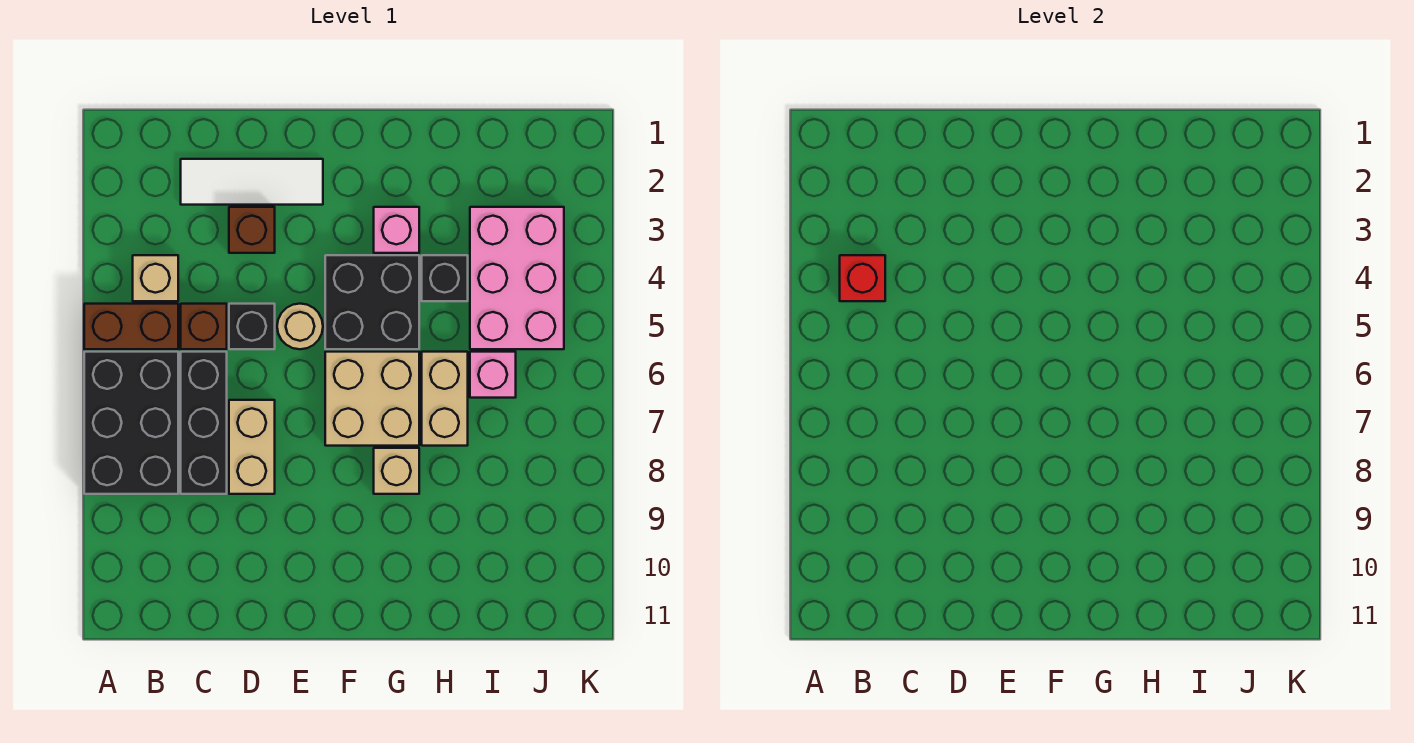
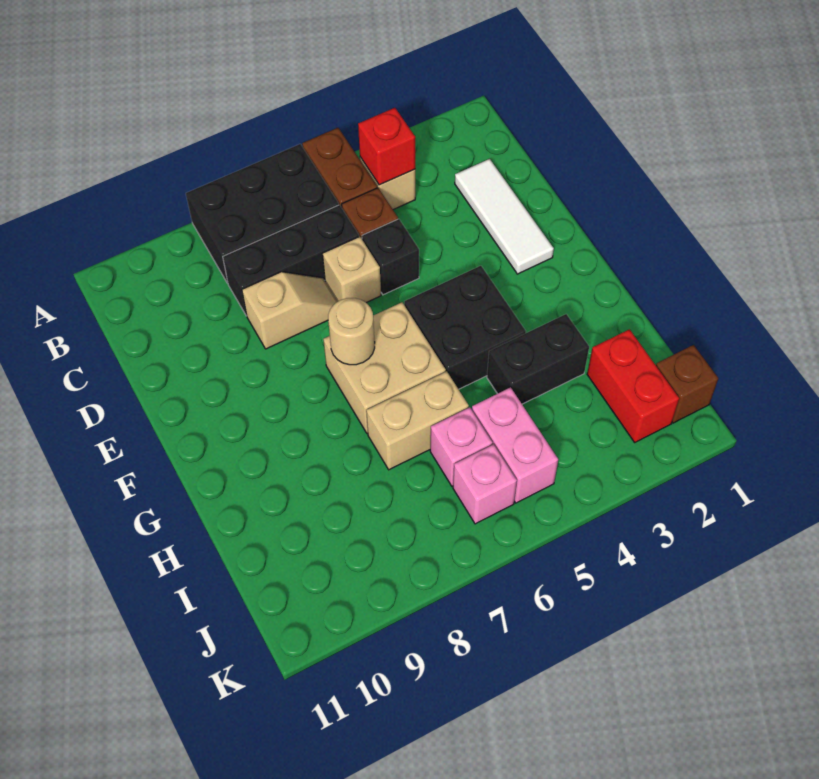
brown brick D3 level 1 -> brown brick J1 level 1
tan brick D7:D8 level 1 -> tan slope D7:D8 level 1 top 8
tan round brick E5 level 1 -> tan round brick F7 level 2
pink brick G3 level 1 -> pink brick J6 level 1
tan brick G8 level 1 -> tan brick D6 level 1
black brick H4 level 1 -> black brick H3:H4 level 1
none -> red brick I2:J2 level 1
pink brick I3:J5 level 1 -> pink brick I5:J5 level 1

